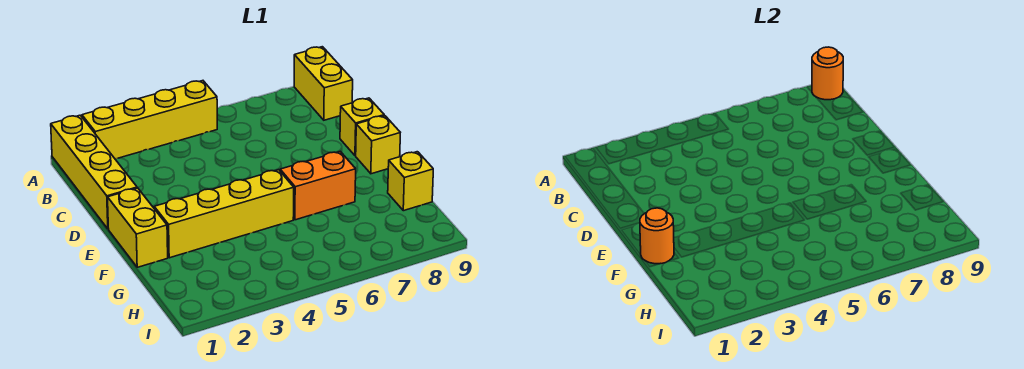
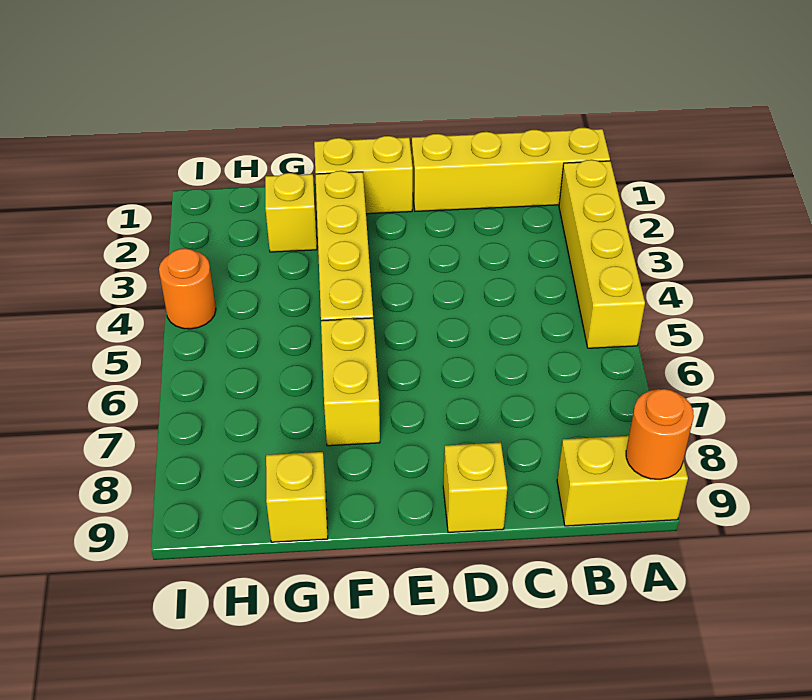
yellow brick E9 level 1 -> yellow brick G2 level 1
orange round brick F1 level 2 -> orange round brick I4 level 1
orange brick F6:F7 level 1 -> yellow brick F6:F7 level 1

